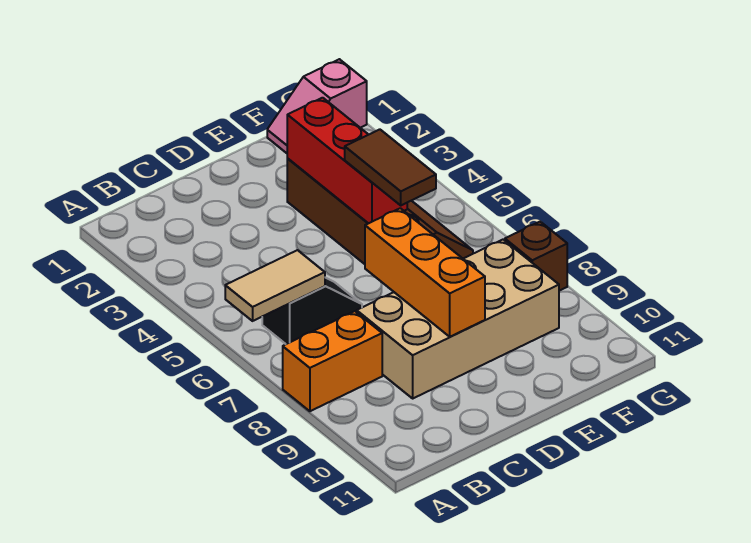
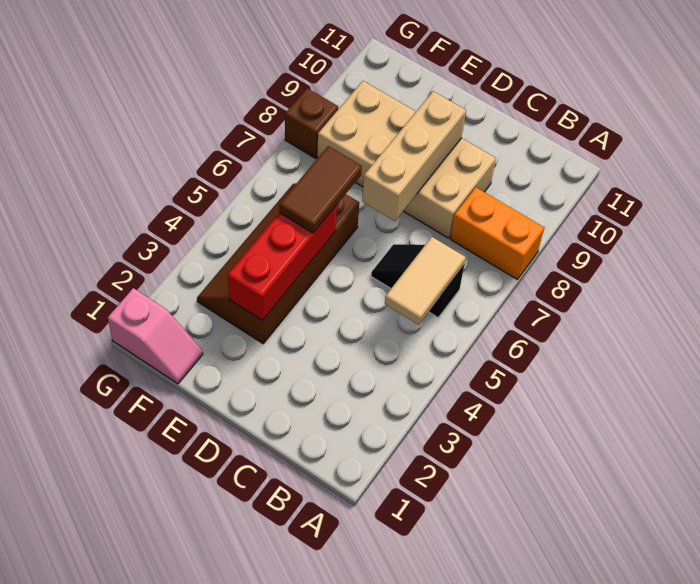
tan tile A6:B6 level 2 -> tan tile B5:B6 level 2
orange brick D7:D9 level 2 -> tan brick D7:D9 level 2

